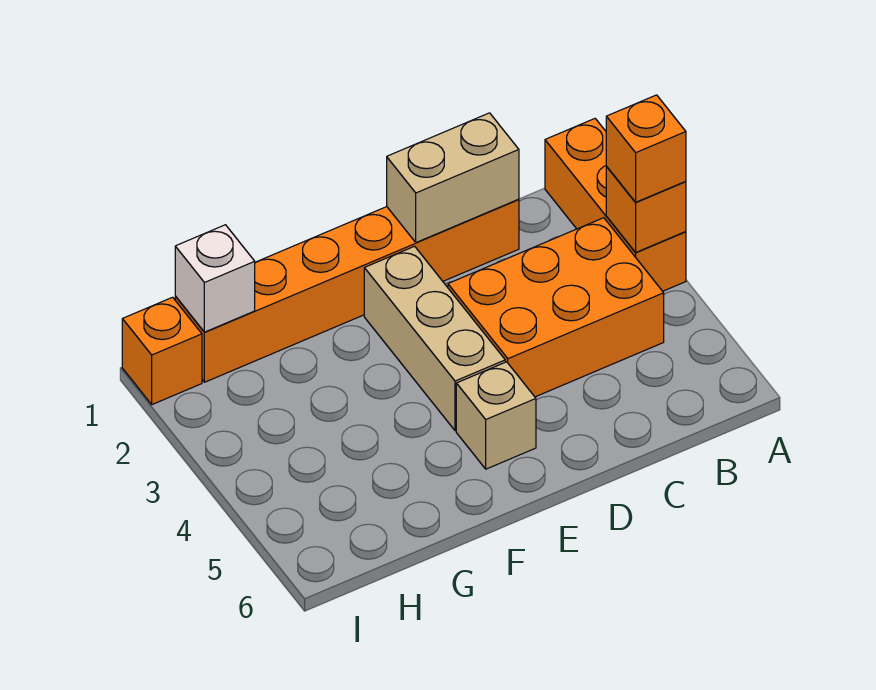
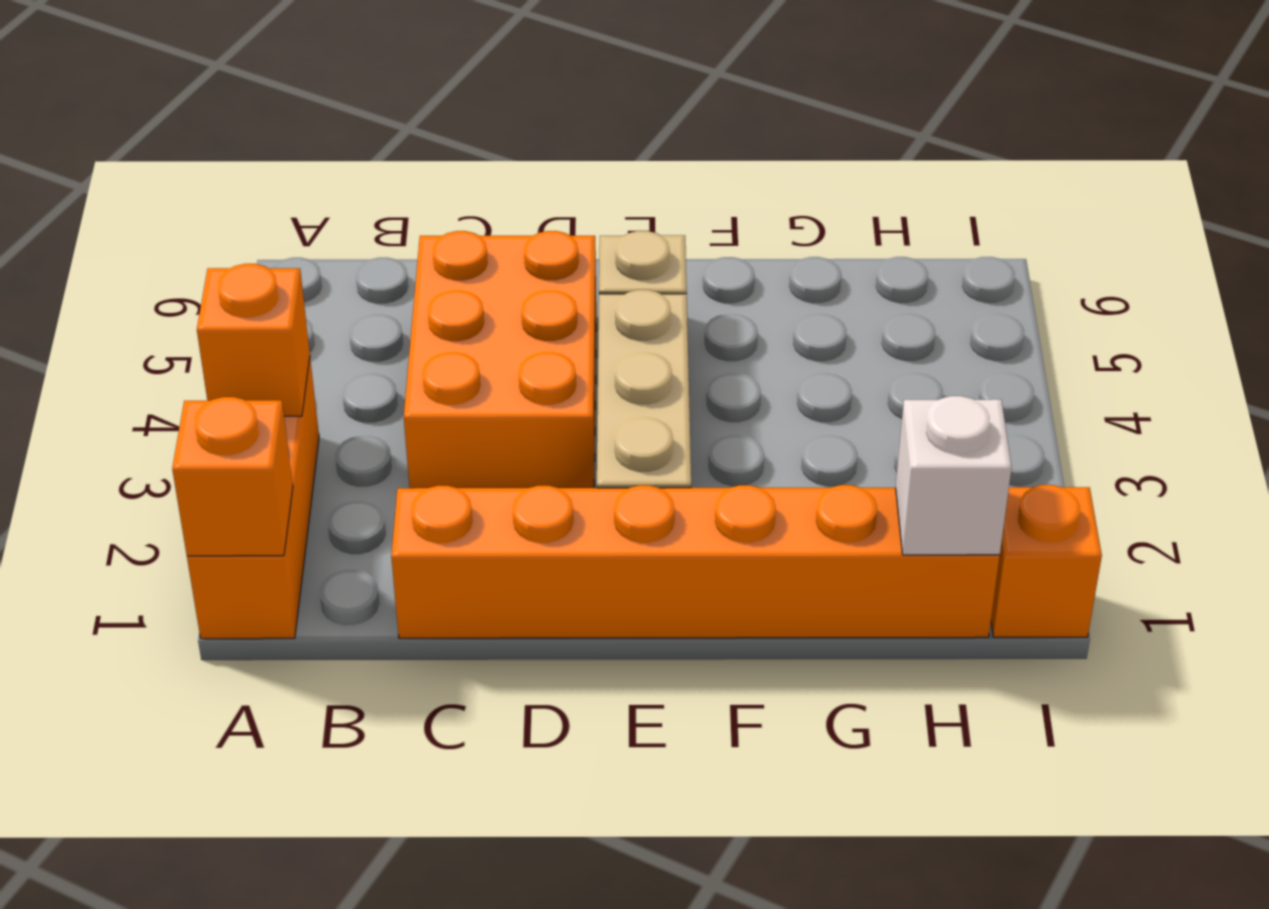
orange brick A3 level 3 -> orange brick A1 level 2
orange brick B3:D4 level 1 -> orange brick C3:D5 level 1
tan brick C1:D1 level 2 -> none

